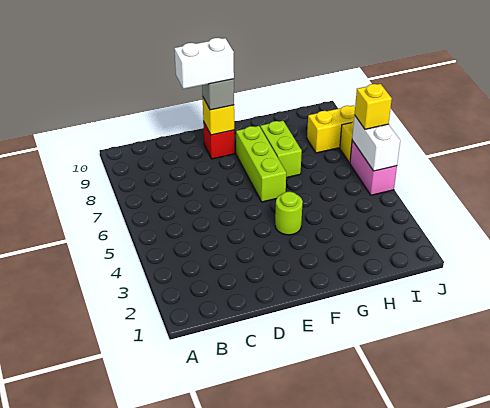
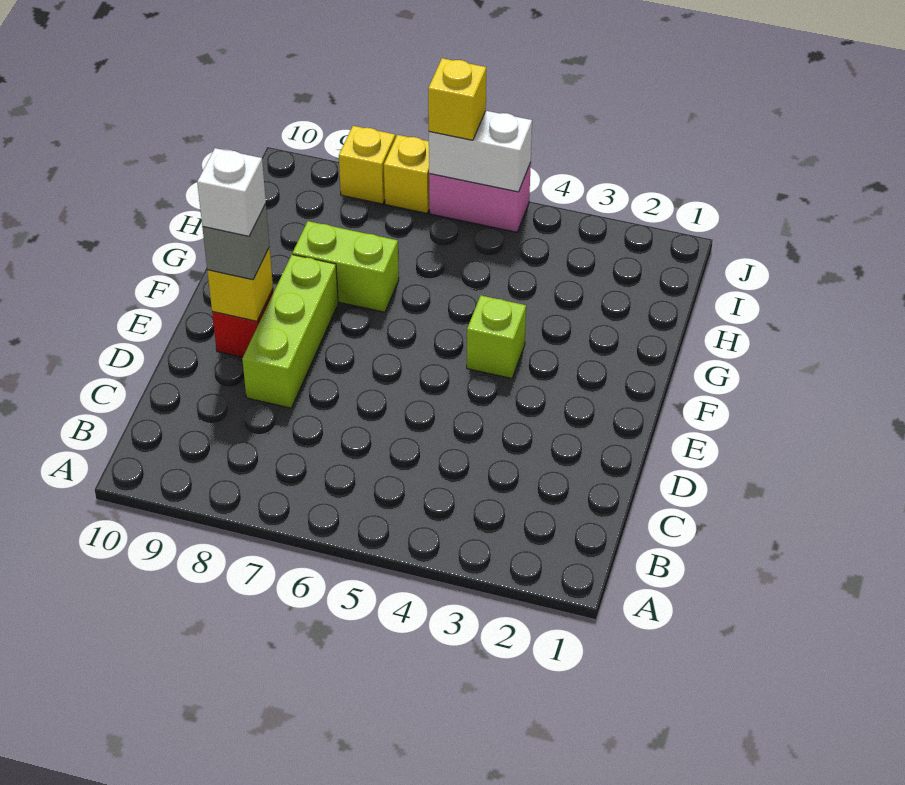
white brick D9:E9 level 4 -> white brick E9 level 4
lime round brick F4 level 1 -> lime brick F4 level 1
lime brick F6:F8 level 1 -> lime brick D8:F8 level 1
yellow brick I8:J8 level 1 -> yellow brick J8 level 1

